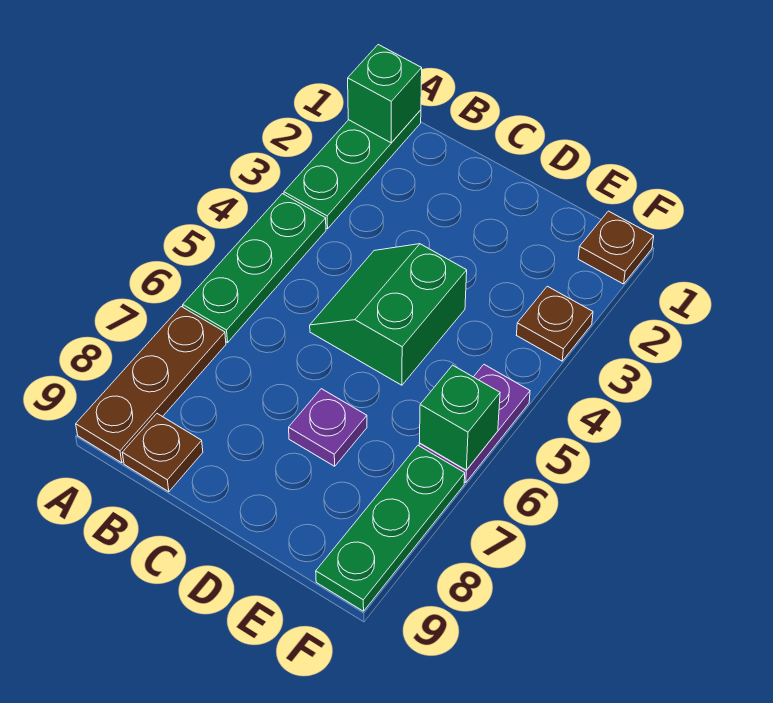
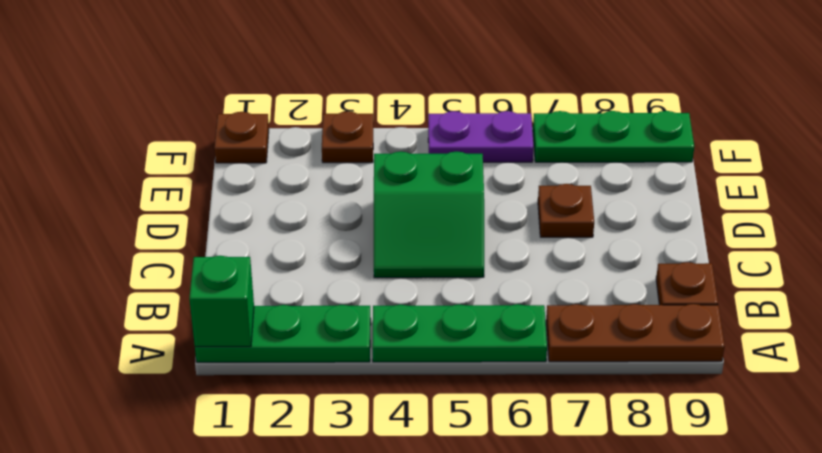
purple plate D7 level 1 -> brown plate D7 level 1
green brick F6 level 2 -> none

